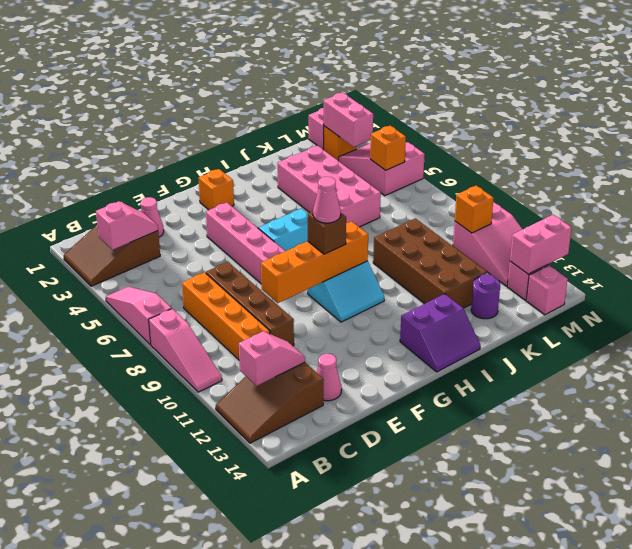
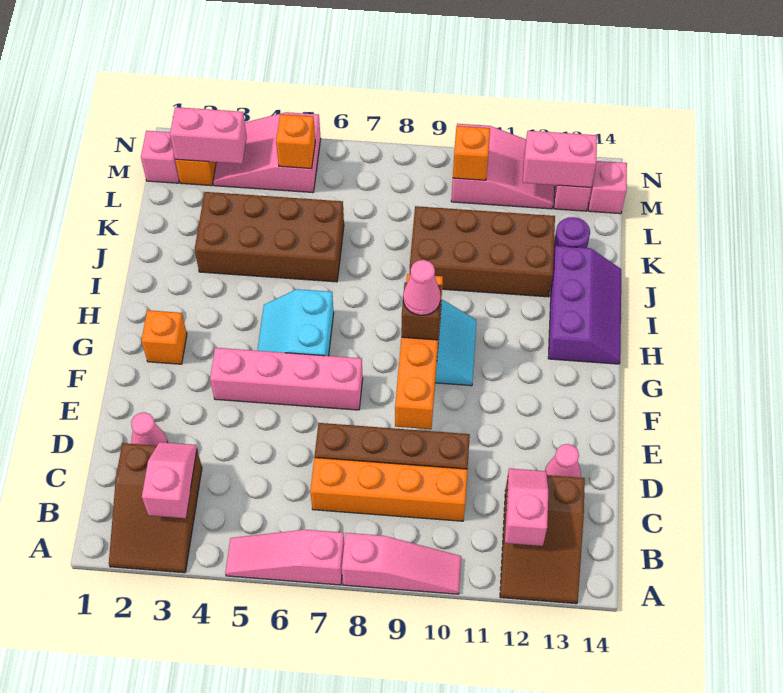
purple slope H13:I14 level 1 top 13 -> purple slope H13:J14 level 1 top 13
pink brick J3:K6 level 1 -> brown brick J3:K6 level 1
pink brick M13:N13 level 2 -> pink brick M12:M13 level 2

